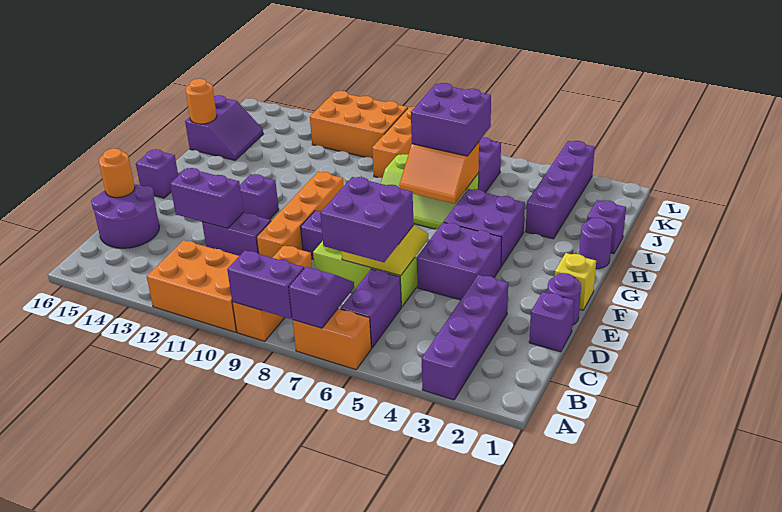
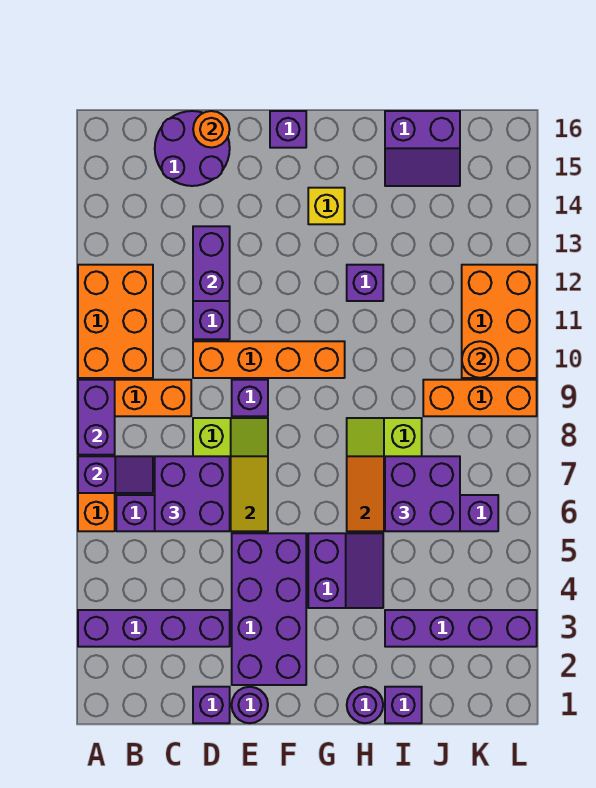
purple brick E4:F5 level 1 -> purple brick E2:F5 level 1
yellow brick F1 level 1 -> yellow brick G14 level 1
purple brick F12 level 1 -> purple brick H12 level 1
purple brick G4:H5 level 1 -> purple slope G4:H5 level 1 top G
orange round brick I16 level 2 -> orange round brick K10 level 2

